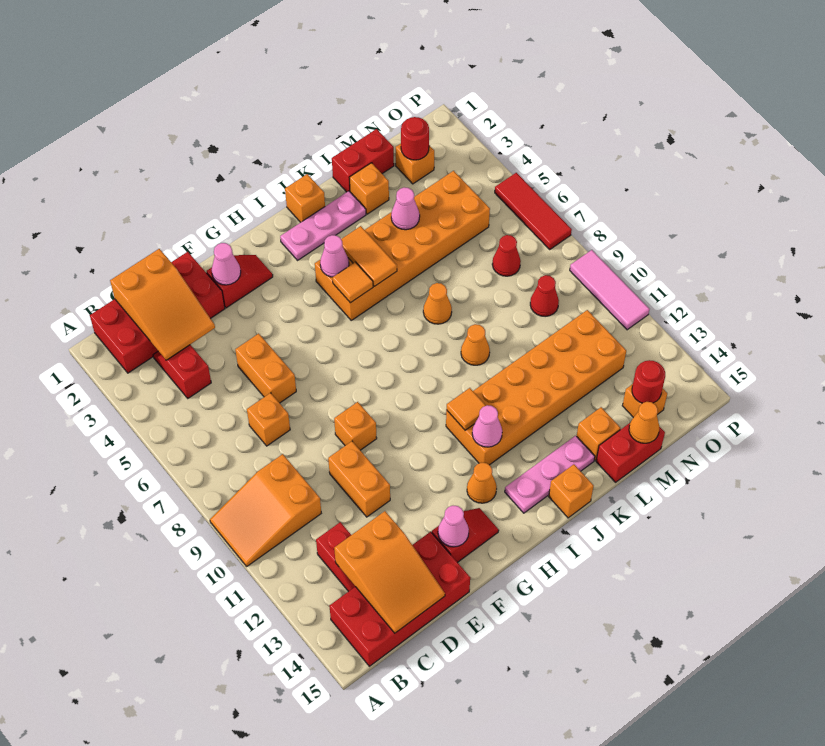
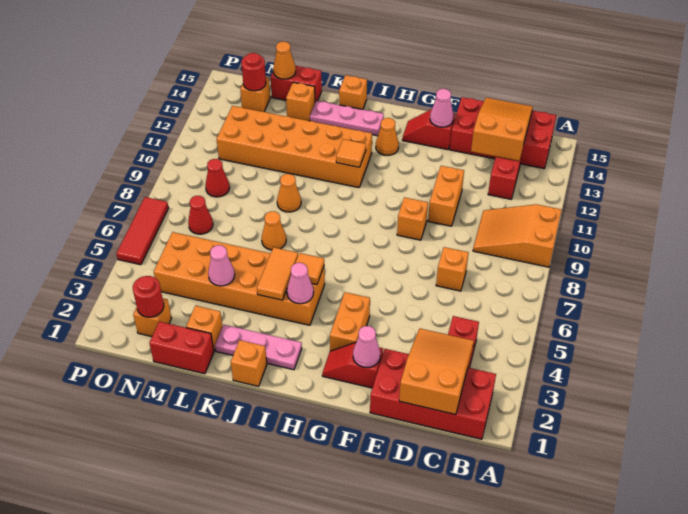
orange slope A9:C10 level 1 top C -> orange slope A9:C10 level 1 top A
orange brick E5:E6 level 1 -> orange brick G3:G4 level 1
pink cone I12 level 2 -> none
pink tile P9:P11 level 1 -> none

